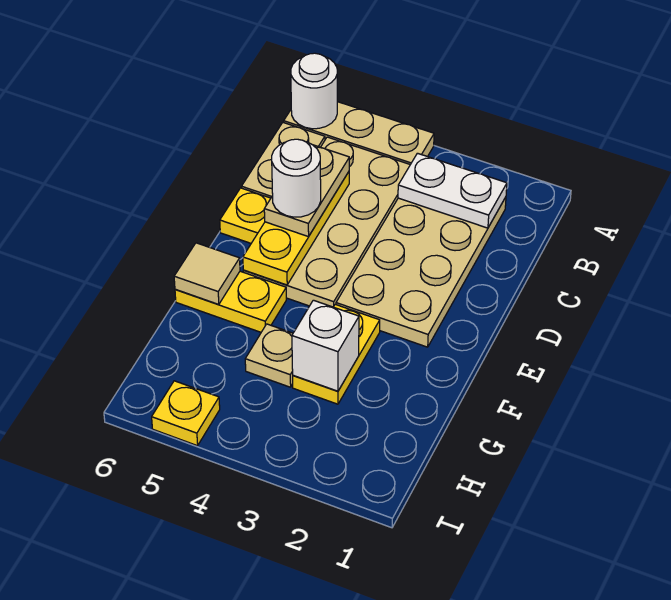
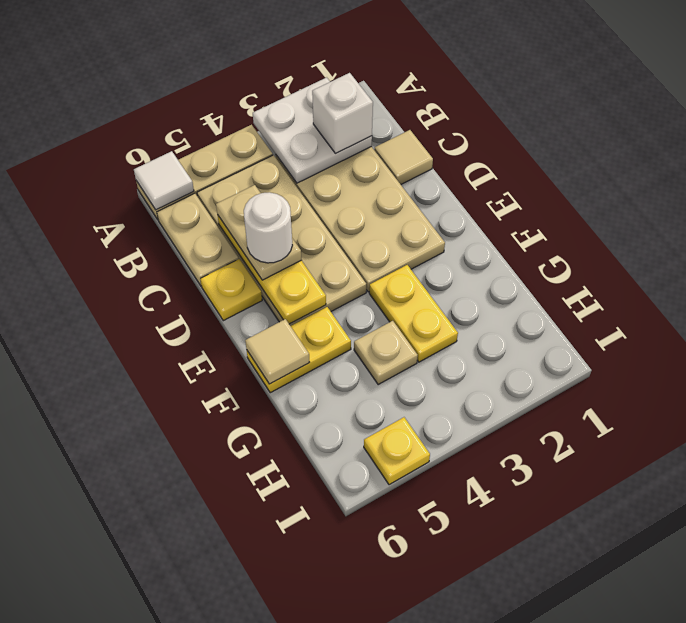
white round brick A6 level 2 -> white tile A6 level 2
white plate B2:B3 level 2 -> white plate A2:B3 level 2
none -> tan tile C1 level 1
white brick G3 level 2 -> white brick B2 level 3

